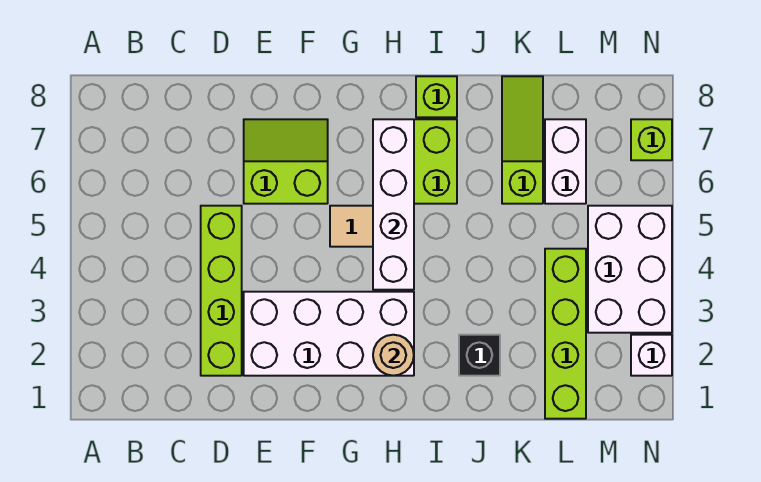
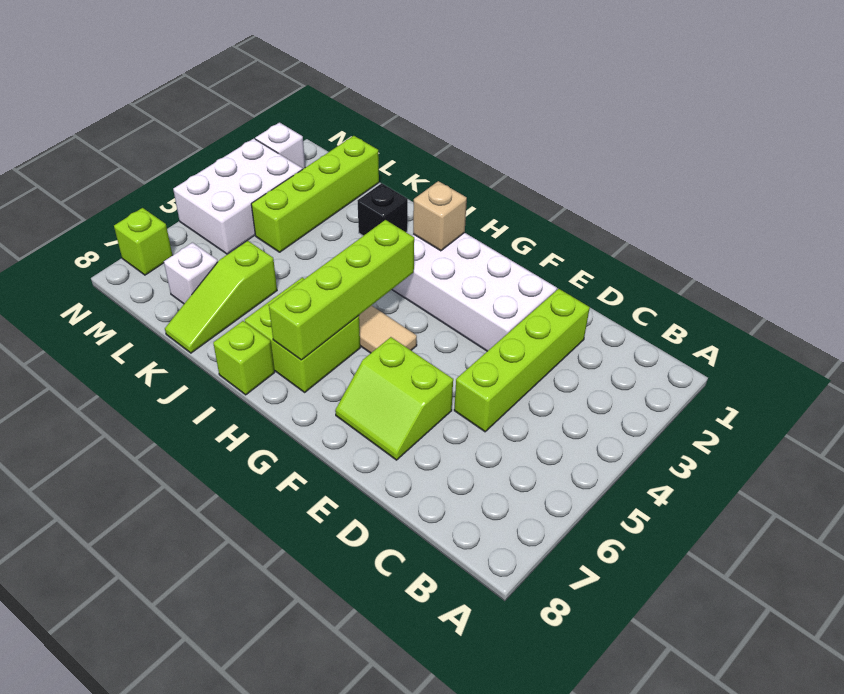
tan round brick H2 level 2 -> tan brick H2 level 2
white brick H4:H7 level 2 -> lime brick H4:H7 level 2
white brick L6:L7 level 1 -> white brick L7 level 1

